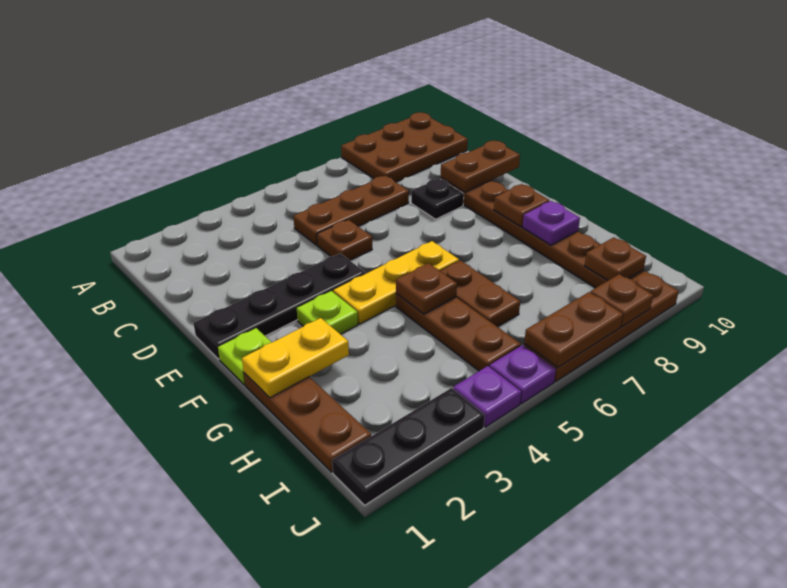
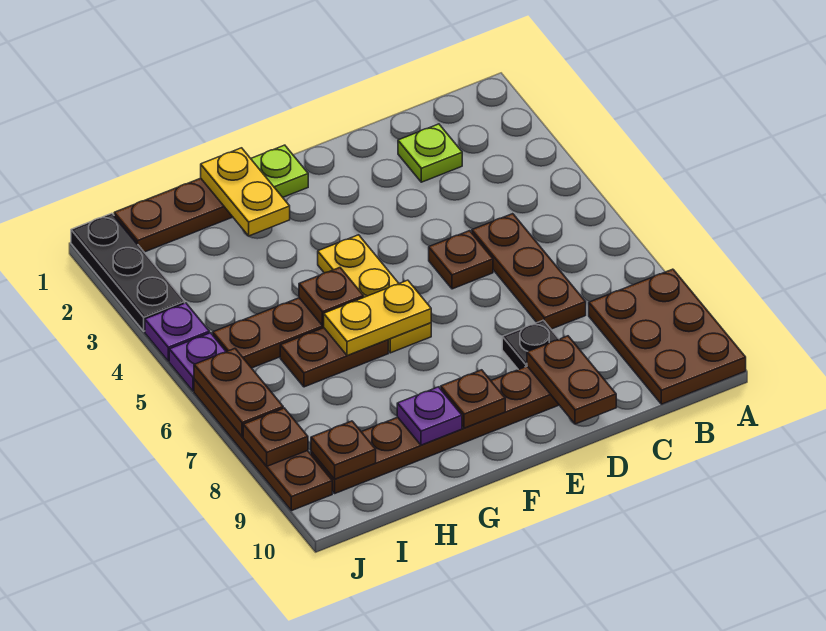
black plate E1:E4 level 1 -> none
lime plate F3 level 1 -> lime plate C2 level 1
none -> yellow plate F6:G6 level 2

